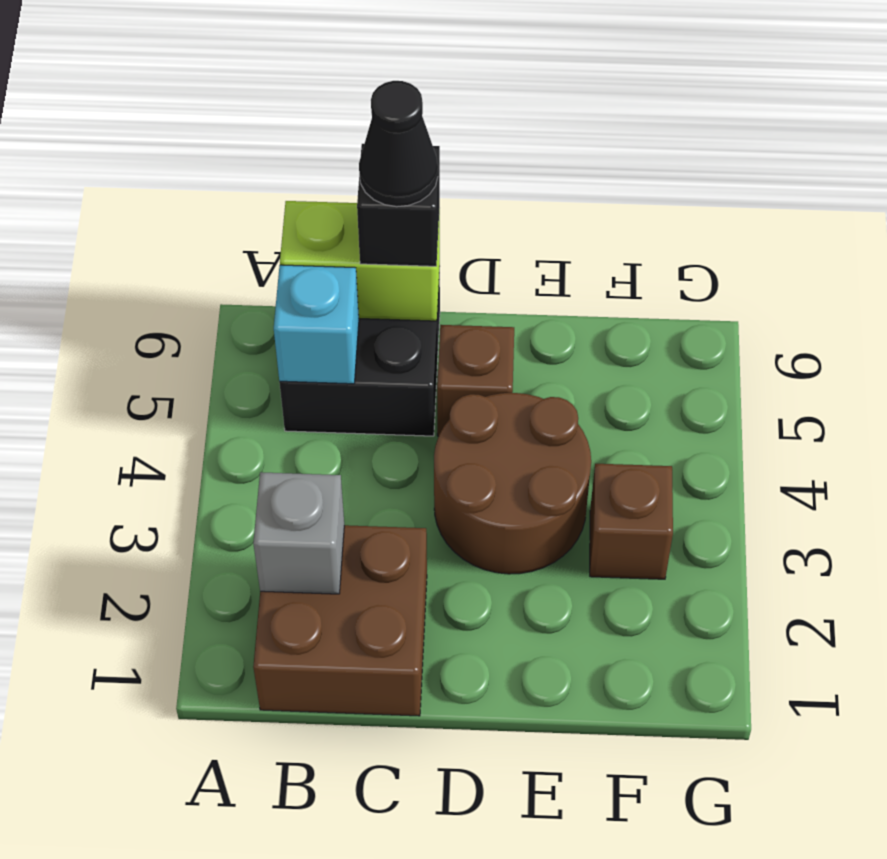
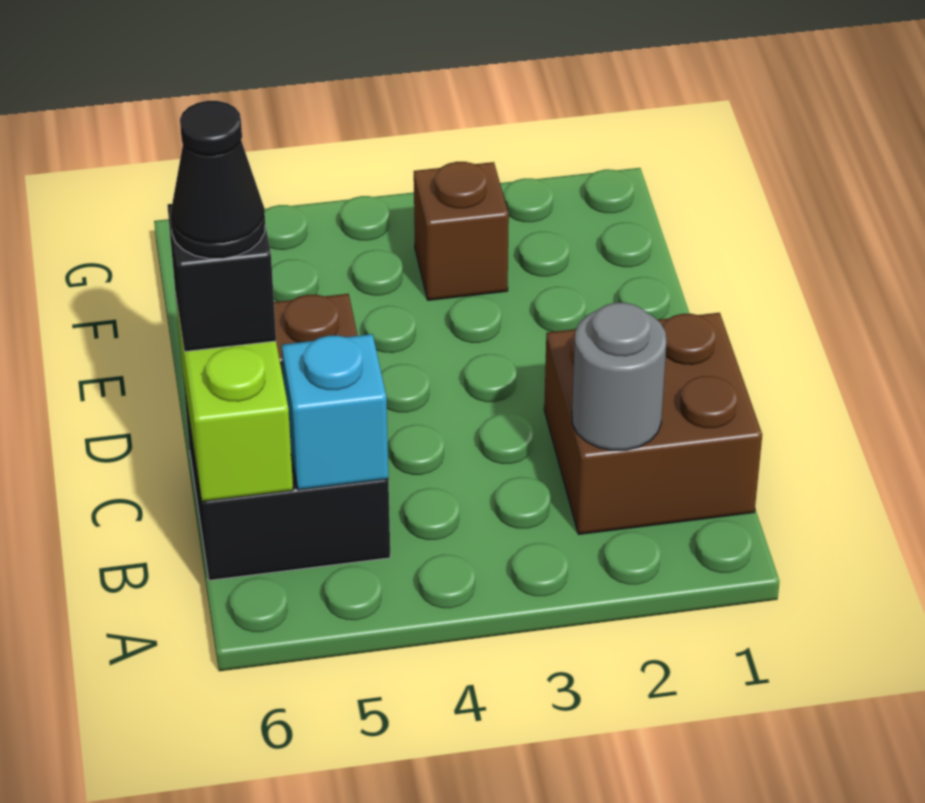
grey brick B2 level 2 -> grey round brick B2 level 2
brown round brick D3:E4 level 1 -> none

